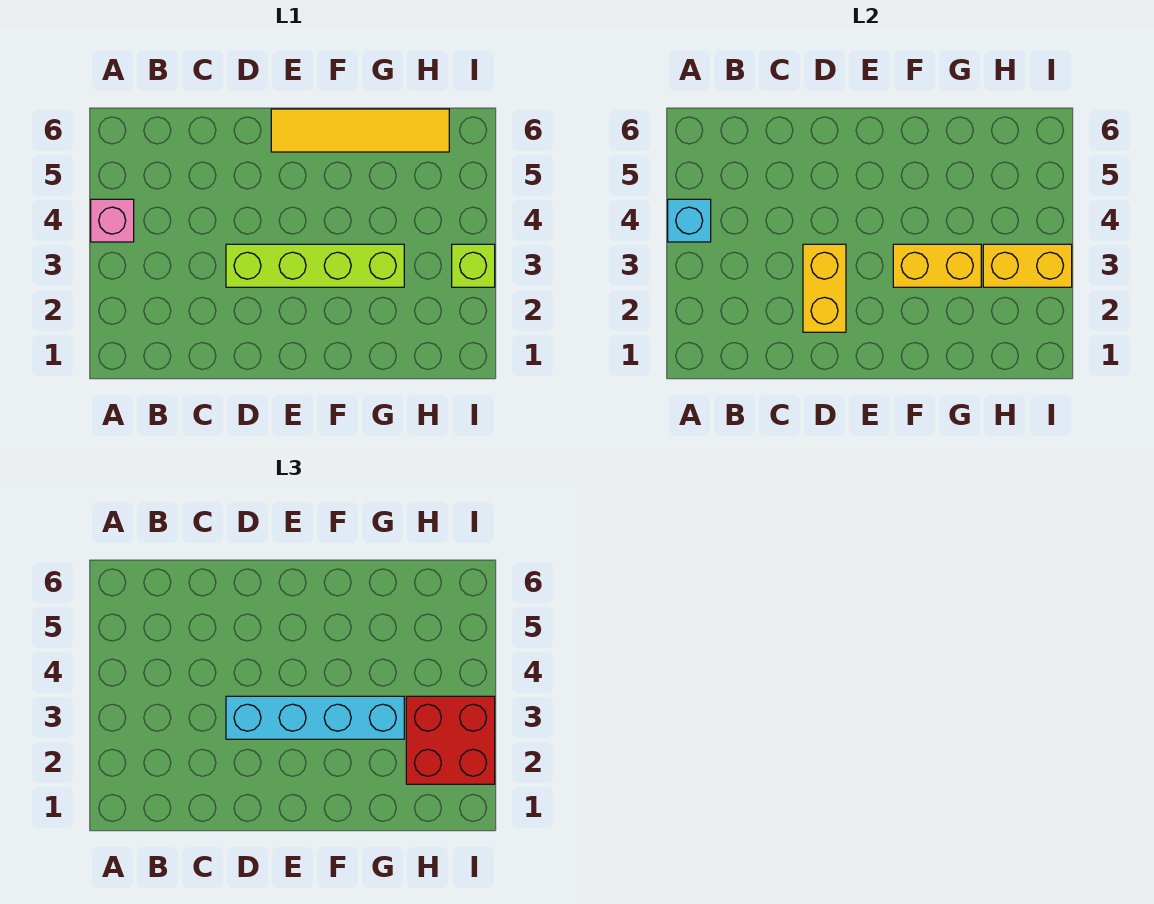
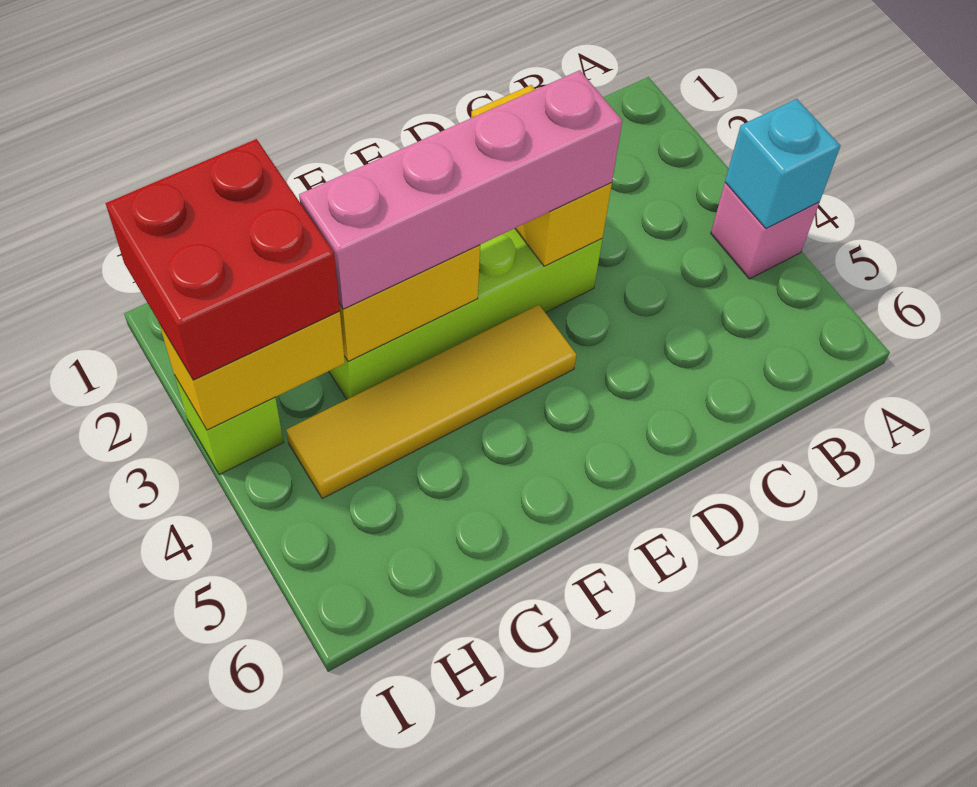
cyan brick D3:G3 level 3 -> pink brick D3:G3 level 3
yellow tile E6:H6 level 1 -> yellow tile E4:H4 level 1

